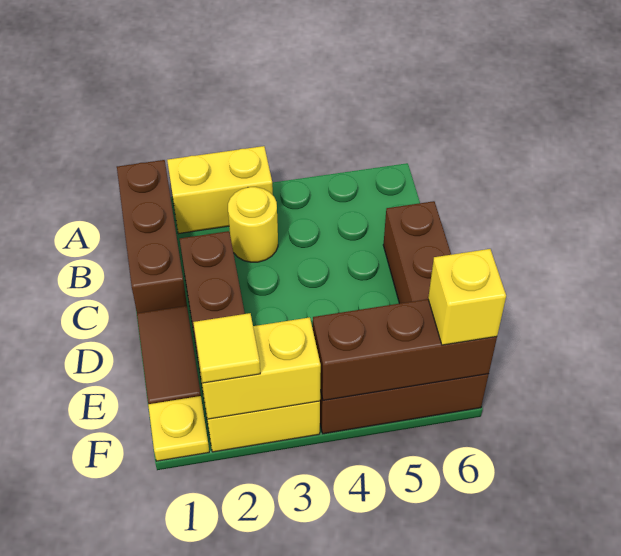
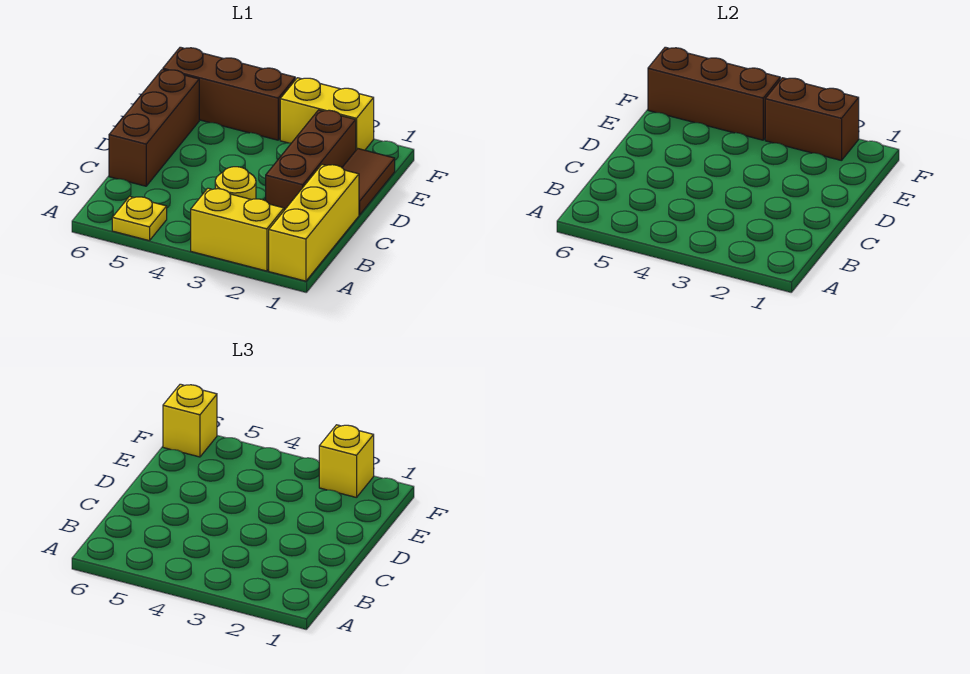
brown brick A1:C1 level 1 -> yellow brick A1:C1 level 1
yellow plate F1 level 1 -> yellow plate A5 level 1
yellow brick F2:F3 level 2 -> brown brick F2:F3 level 2
yellow tile F2 level 3 -> yellow brick F2 level 3

